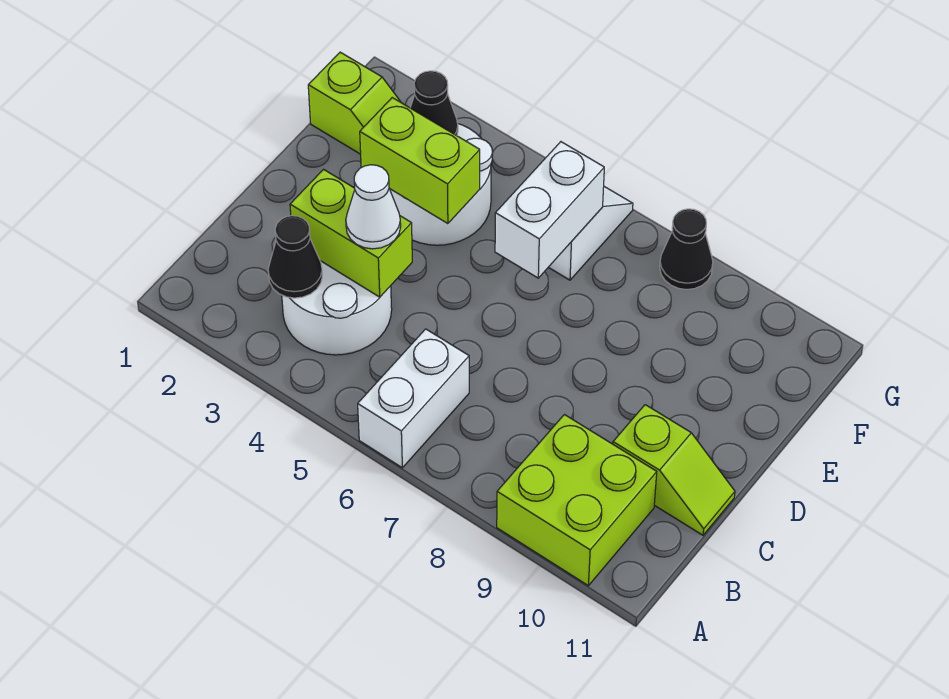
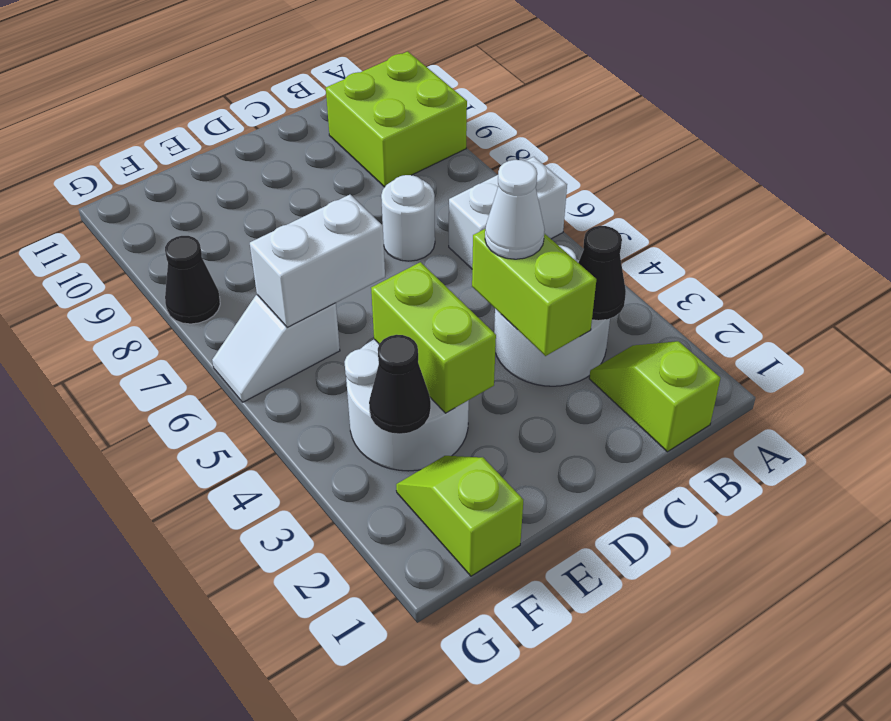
none -> white round brick C7 level 1
lime slope C10:C11 level 1 top 10 -> lime slope B1:B2 level 1 top 1

